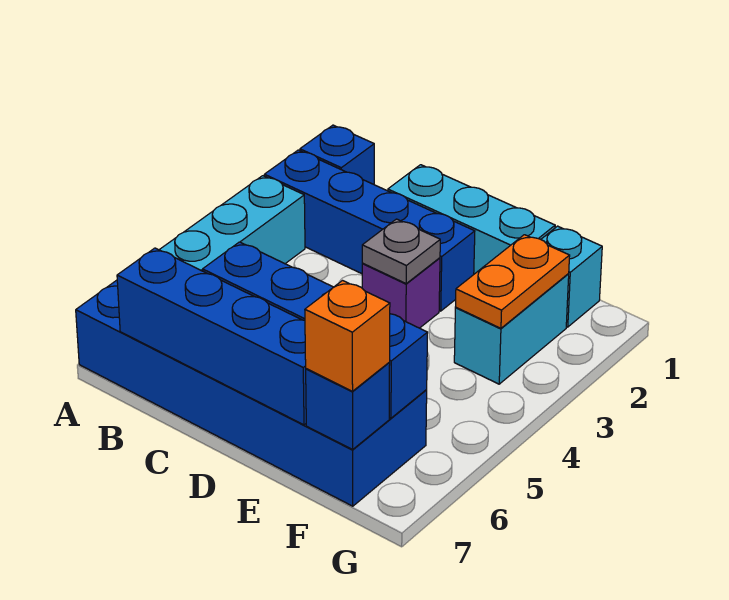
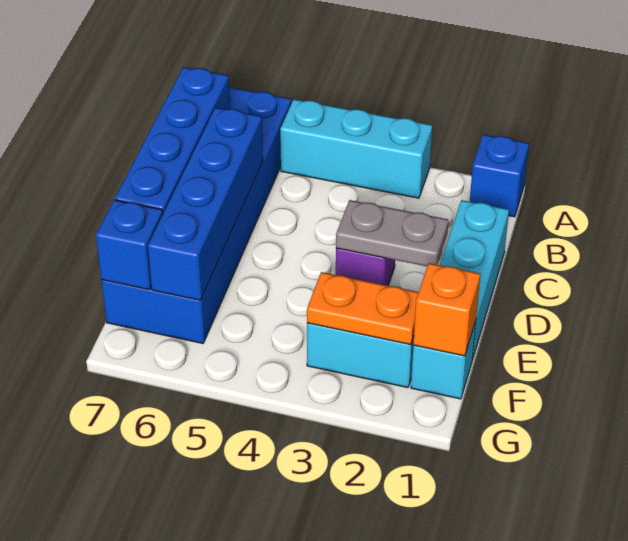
blue brick A2:D2 level 1 -> none
grey plate D3 level 2 -> grey plate D2:D3 level 2
orange brick F7 level 3 -> orange brick F1 level 2

